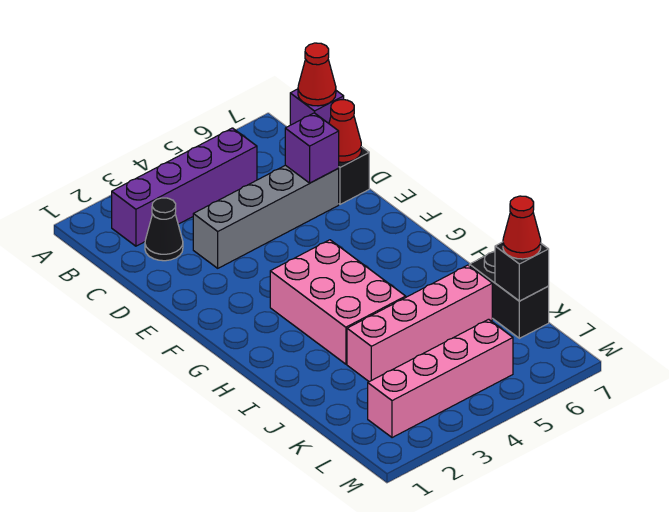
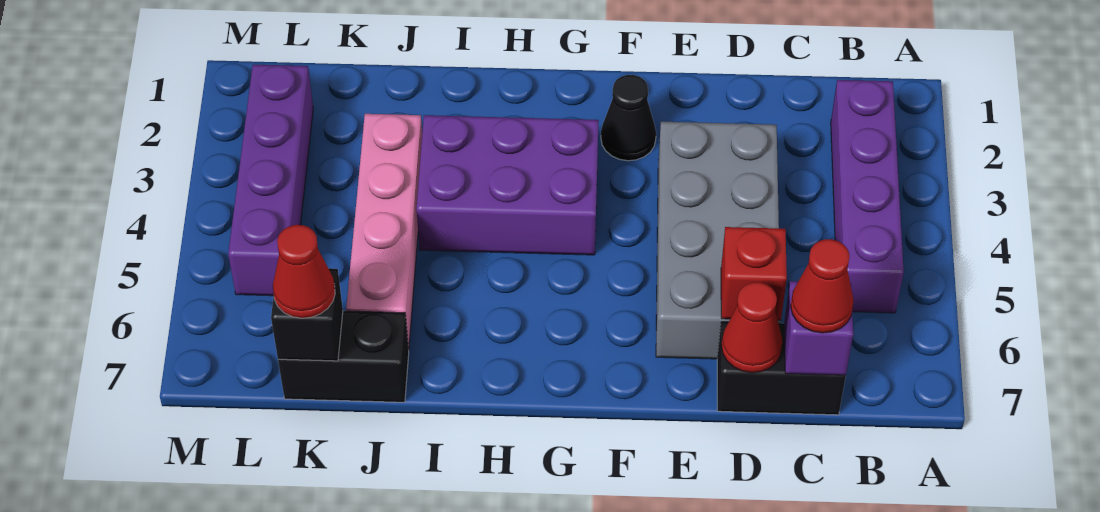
black cone C2 level 1 -> black cone F2 level 1
grey brick D3:D6 level 1 -> grey brick D3:E6 level 1
purple brick D6 level 2 -> red brick D6 level 2
pink brick G3:I4 level 1 -> purple brick G3:I4 level 1
pink brick L2:L5 level 1 -> purple brick L2:L5 level 1

